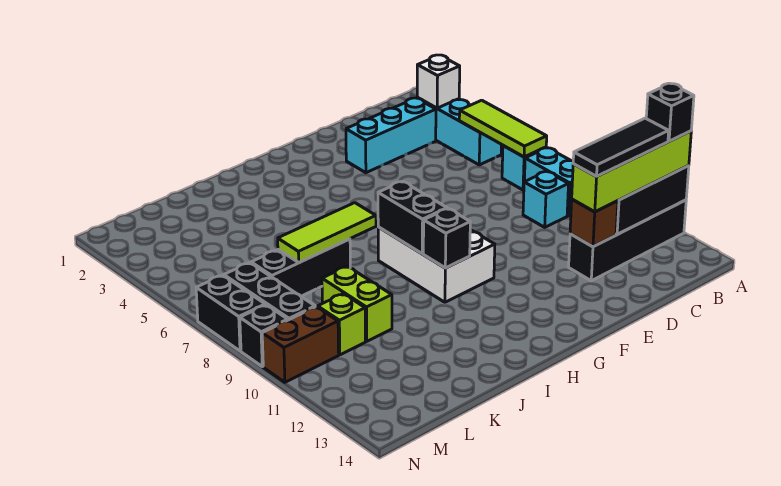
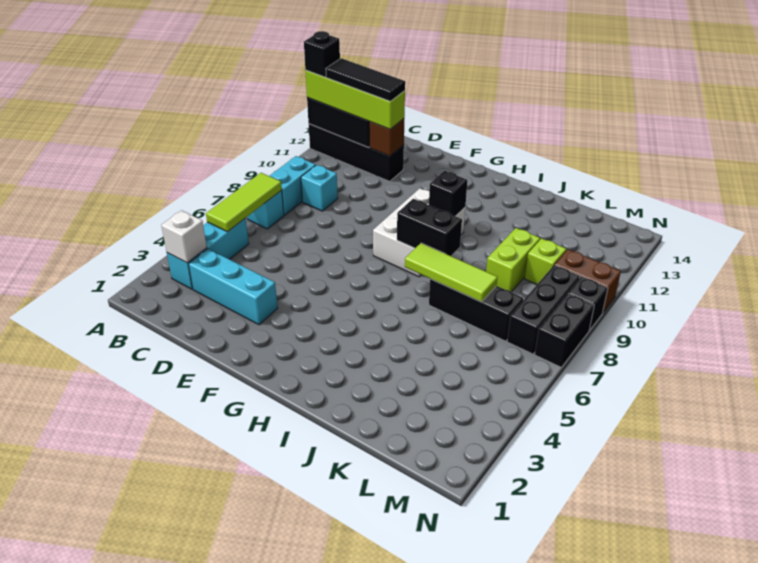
black brick H8:H9 level 2 -> black brick H8:I8 level 2

